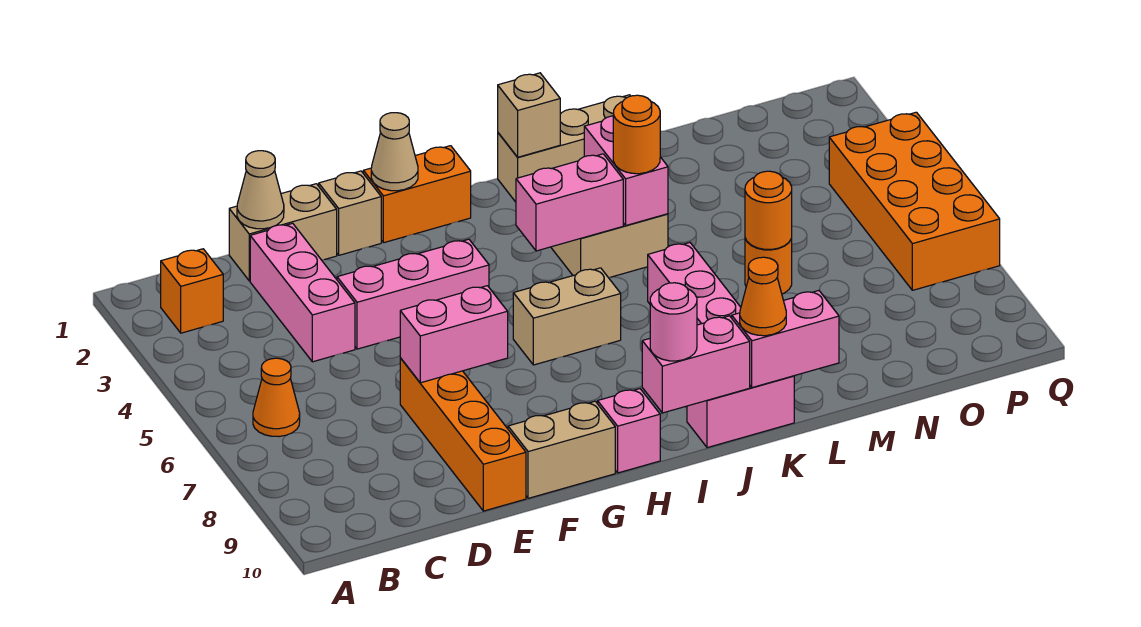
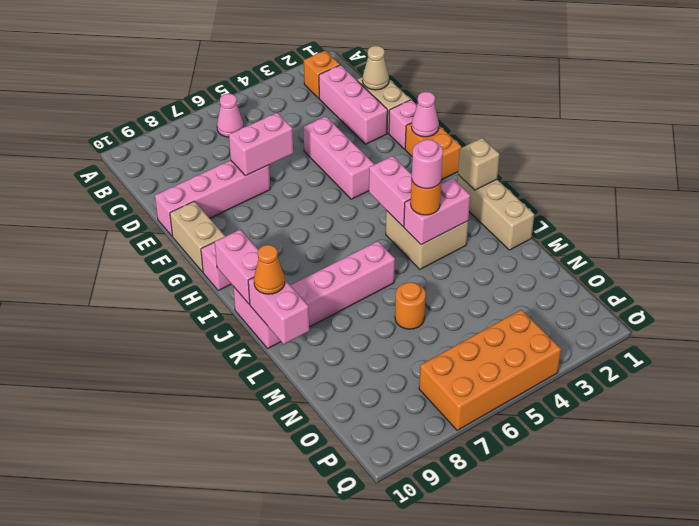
orange cone B6 level 1 -> pink cone B6 level 1
pink brick D2:D4 level 1 -> pink brick C2:E2 level 1
orange brick E7:E10 level 1 -> pink brick E7:E10 level 1
pink brick E7:F7 level 2 -> pink brick E6:E7 level 2
tan brick F1 level 1 -> pink brick F1 level 1
tan cone G1 level 2 -> pink cone G1 level 2
tan brick H6:I6 level 1 -> none
pink round brick I10 level 3 -> pink round brick K4 level 4
orange round brick M6 level 2 -> none

